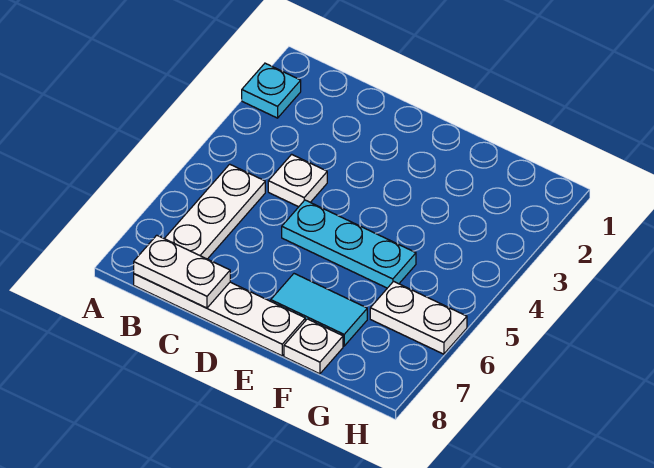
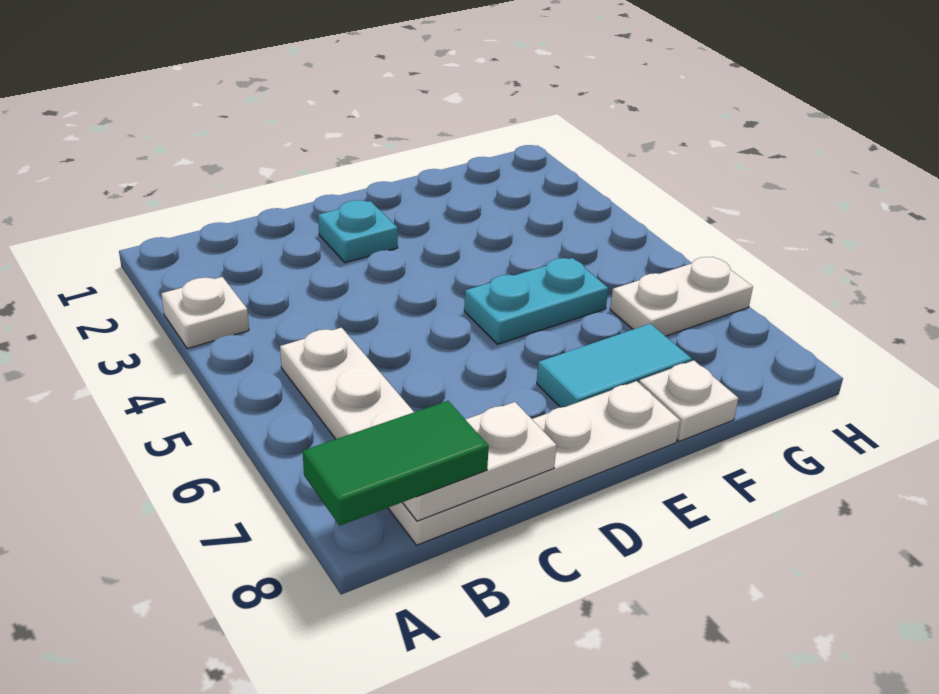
cyan plate A2 level 1 -> cyan plate D2 level 1
none -> green tile A8:B8 level 3
white plate C4 level 1 -> white plate A3 level 1
cyan plate D5:F5 level 1 -> cyan plate E5:F5 level 1

